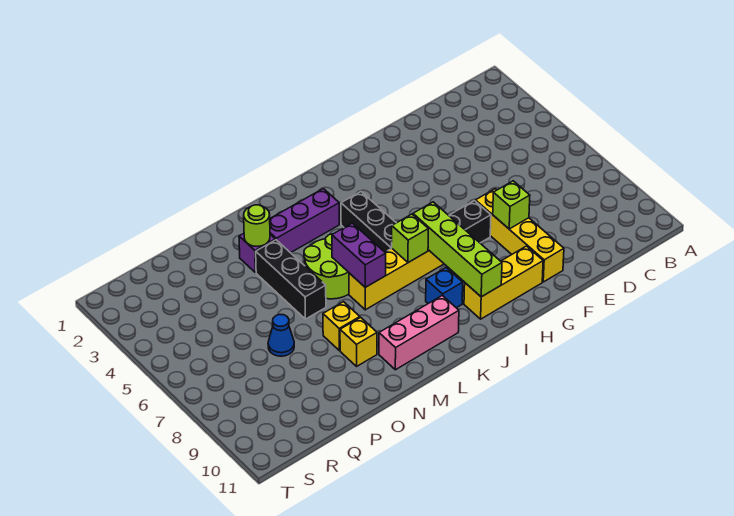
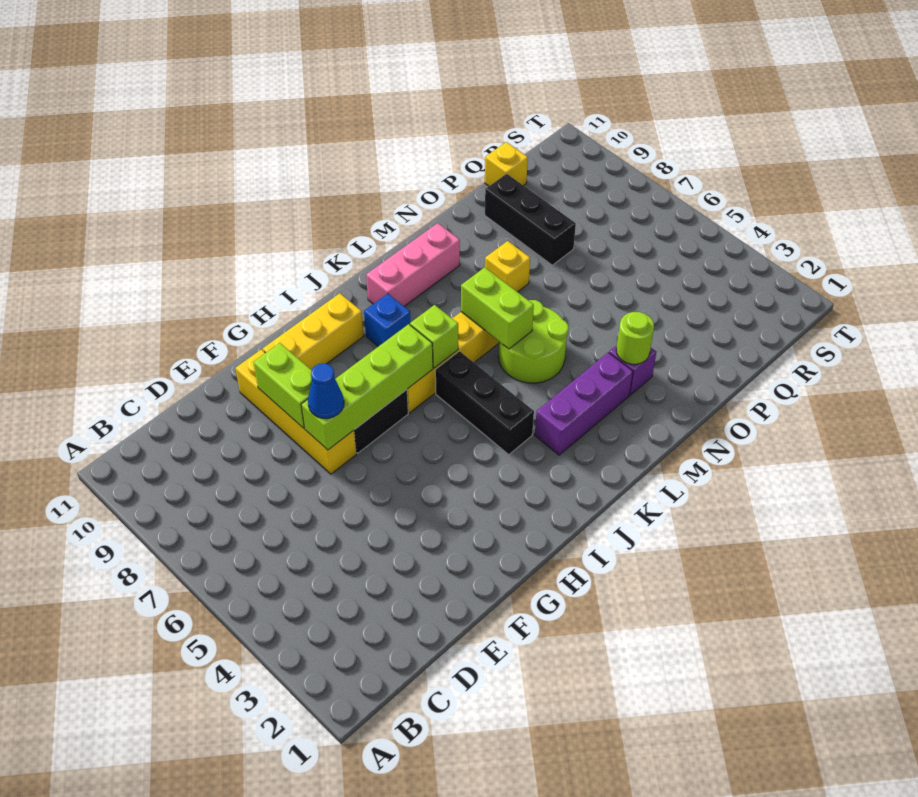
lime brick F8 level 2 -> lime brick F8:F9 level 2
lime brick I7:I10 level 2 -> lime brick F7:I7 level 2
purple brick L6:L7 level 2 -> lime brick L6:L7 level 2
black brick N4:N6 level 1 -> black brick P8:P10 level 1
yellow brick N9 level 1 -> yellow brick Q11 level 1
blue cone P7 level 1 -> blue cone F7 level 3

